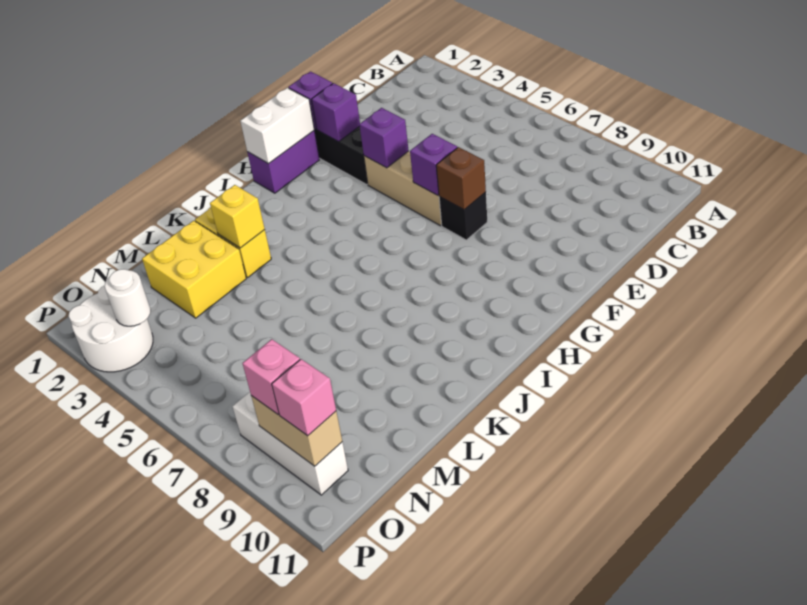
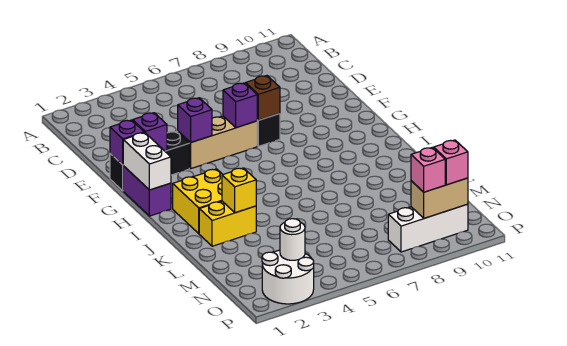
yellow brick L2:M3 level 1 -> yellow brick I2:J3 level 1

